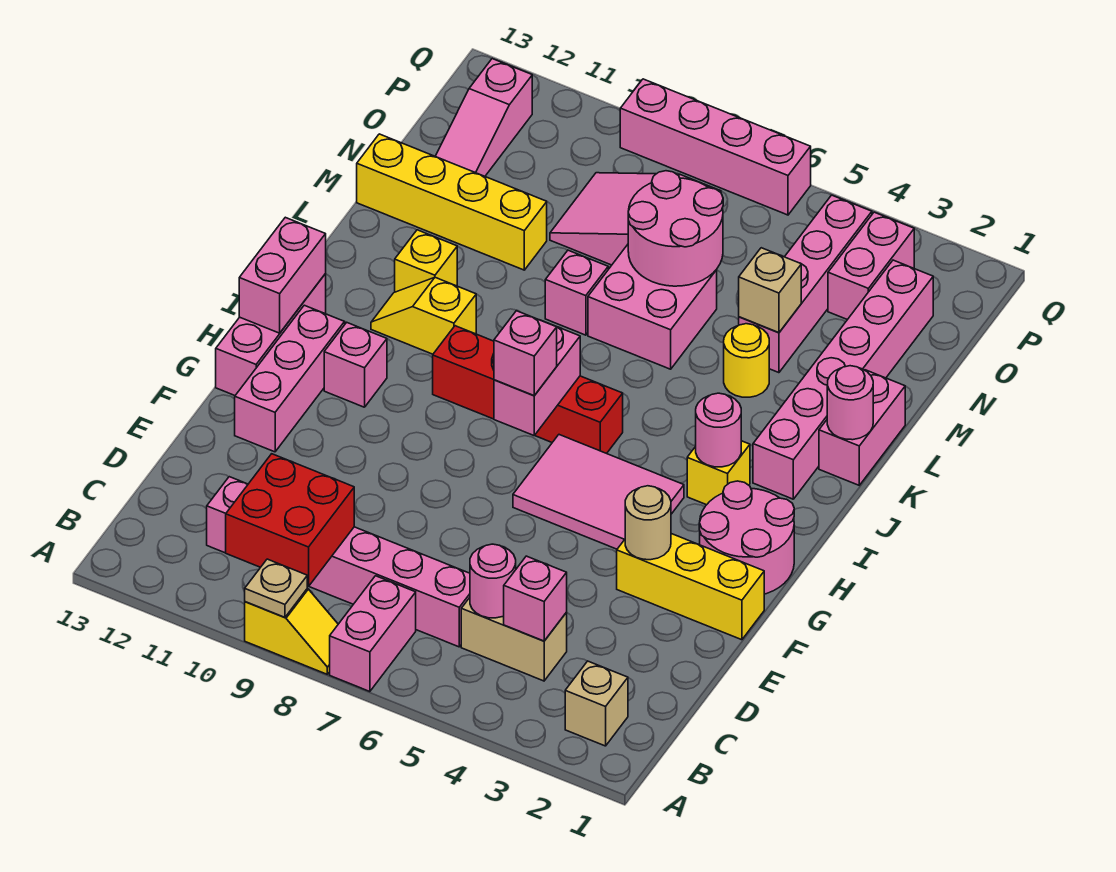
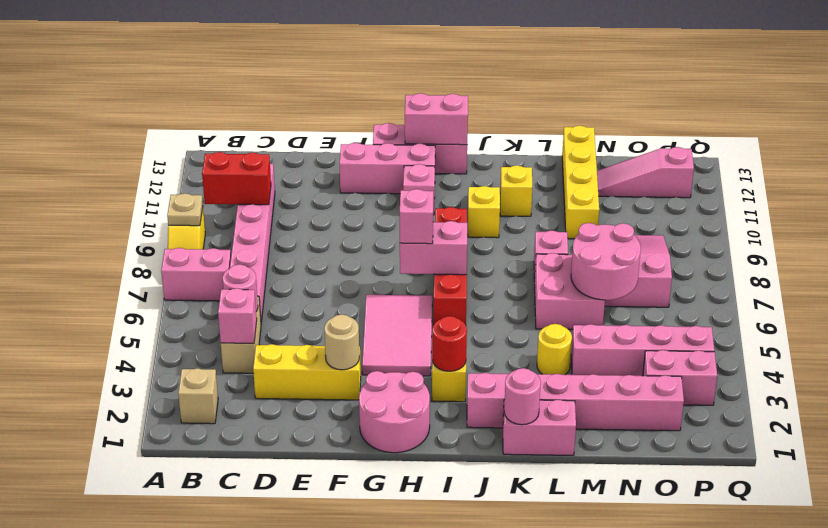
red brick B9:C10 level 2 -> red brick B10:C10 level 2
yellow brick F1:F3 level 1 -> yellow brick D3:F3 level 1
pink round brick I3 level 2 -> red round brick I3 level 2
tan brick M4 level 2 -> none
pink brick Q6:Q9 level 1 -> none

